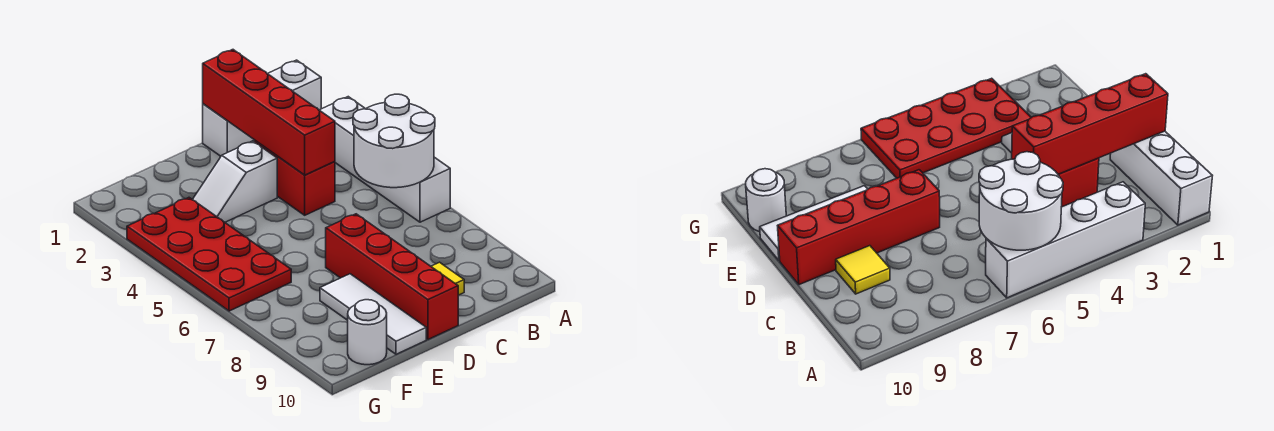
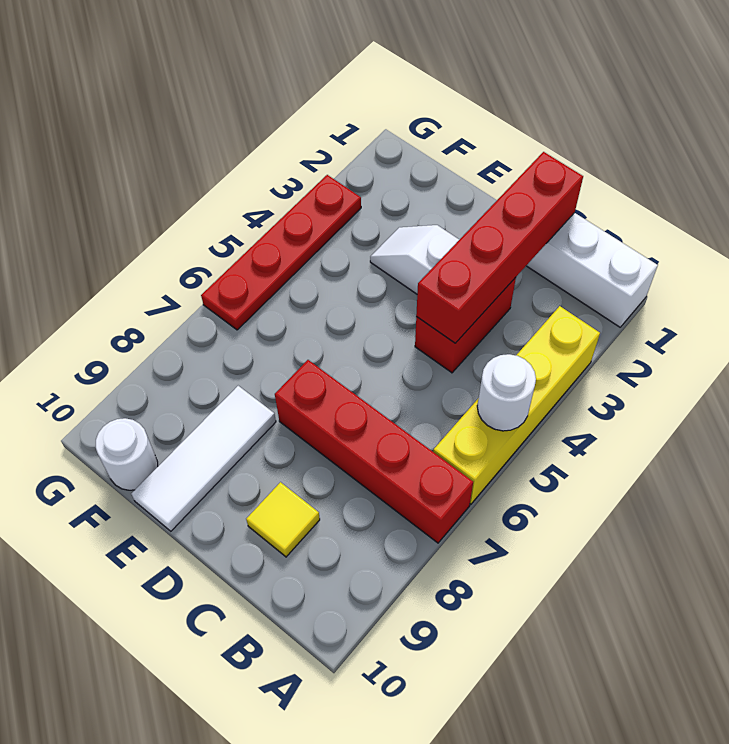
white brick A3:A6 level 1 -> yellow brick A3:A6 level 1
white round brick A5:B6 level 2 -> white round brick A5 level 2
red brick D7:D10 level 1 -> red brick A7:D7 level 1
red plate F3:G6 level 1 -> red plate G3:G6 level 1

